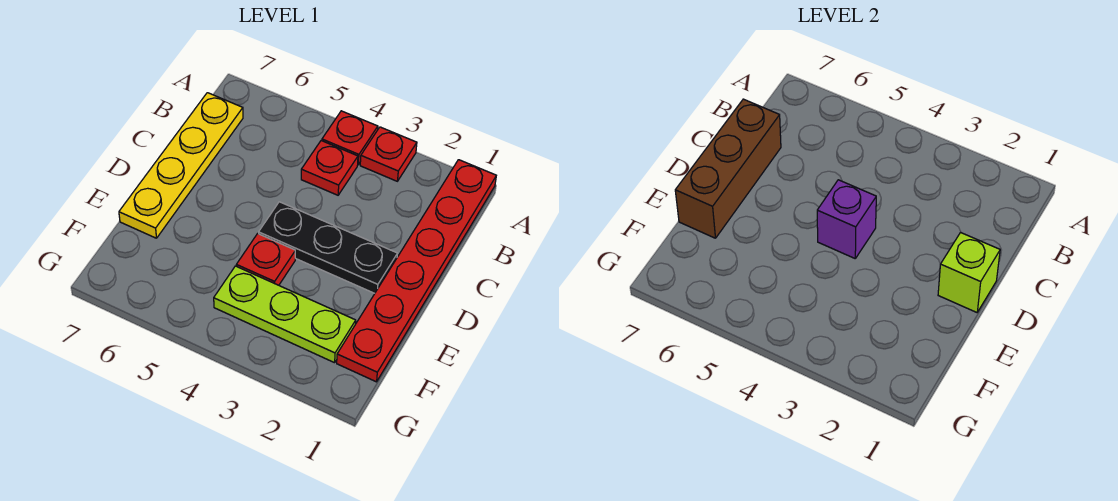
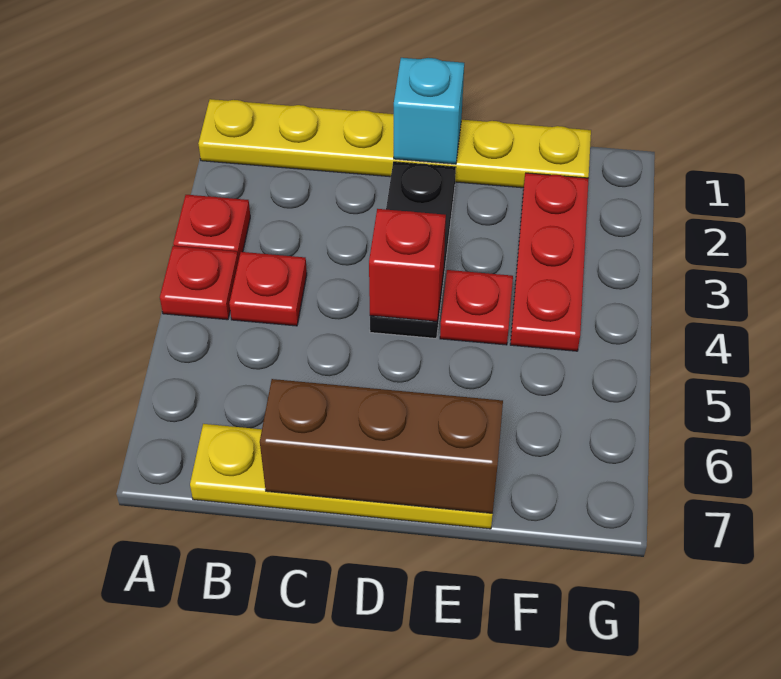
red plate A1:F1 level 1 -> yellow plate A1:F1 level 1
lime brick D1 level 2 -> cyan brick D1 level 2
purple brick D4 level 2 -> red brick D4 level 2
lime plate F2:F4 level 1 -> red plate F2:F4 level 1

